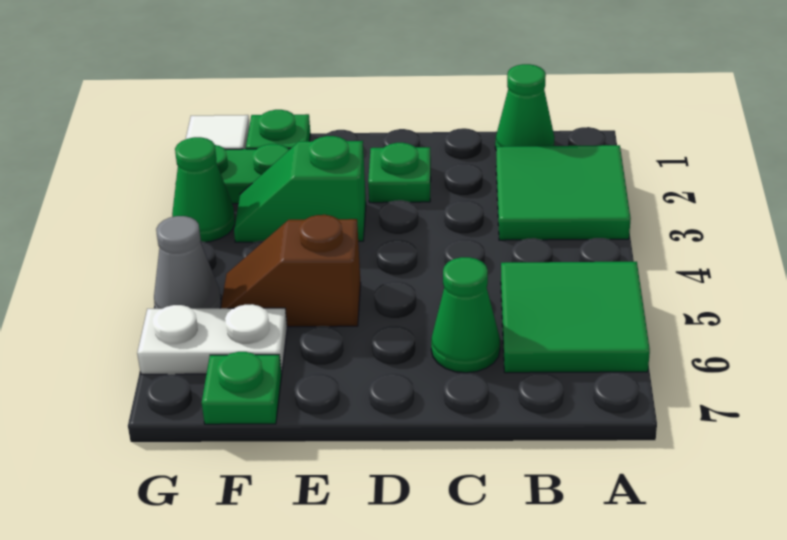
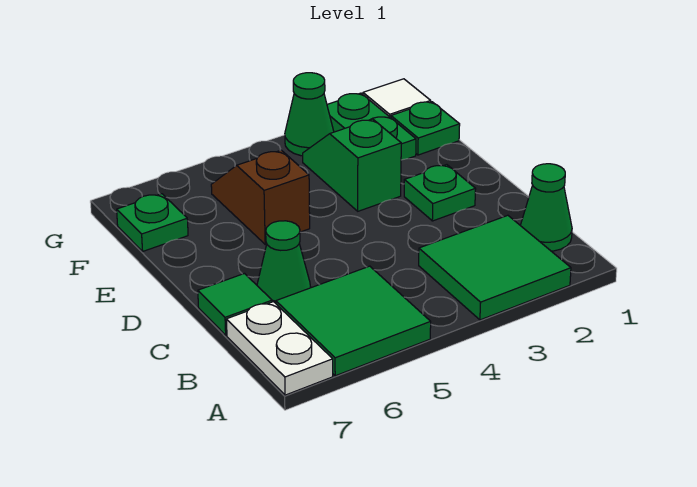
none -> green tile C7 level 1
white plate F6:G6 level 1 -> white plate A7:B7 level 1
grey cone G5 level 1 -> none

